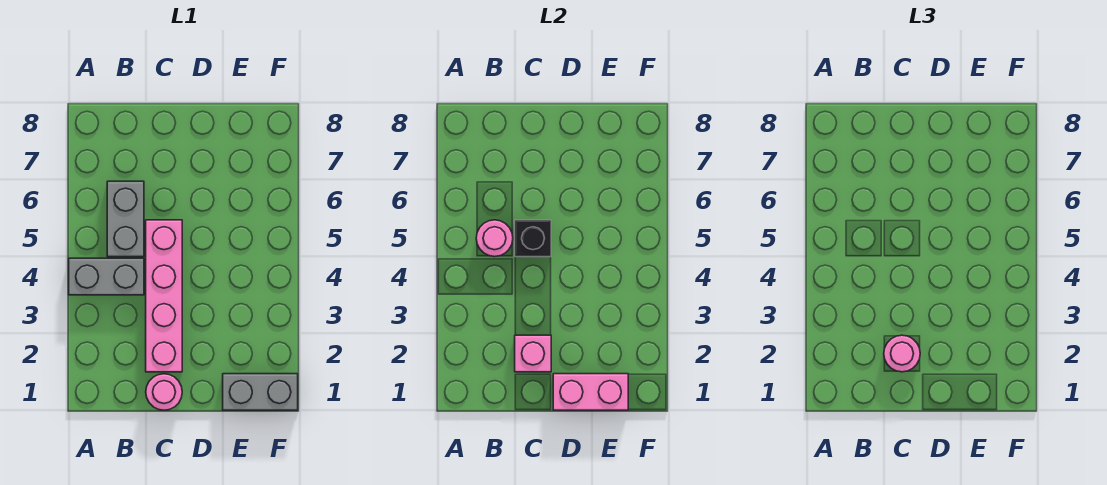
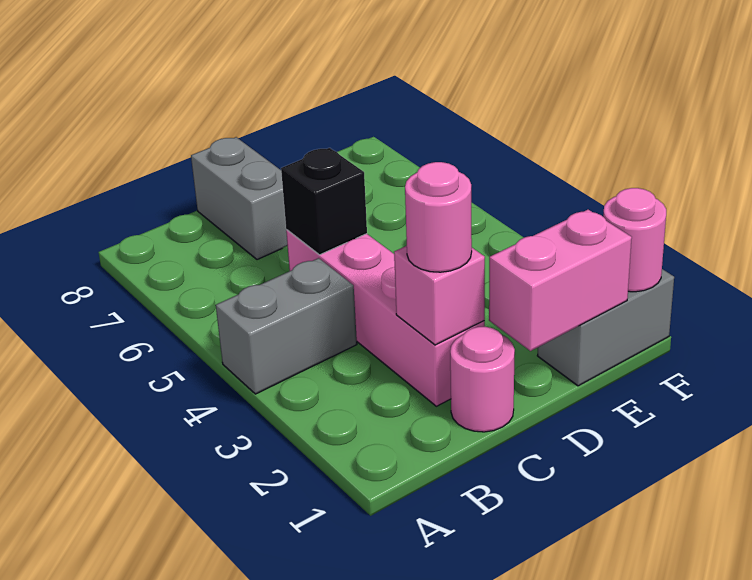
grey brick B5:B6 level 1 -> grey brick C7:C8 level 1
pink round brick B5 level 2 -> pink round brick F1 level 2

